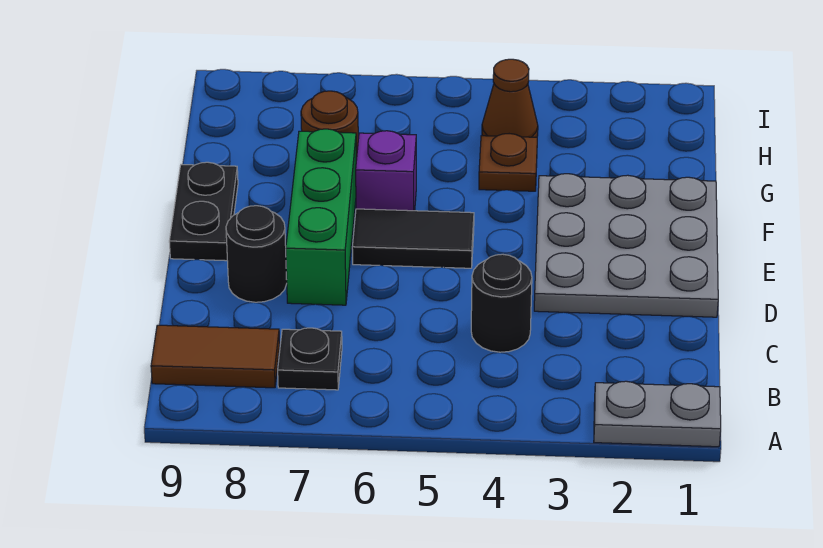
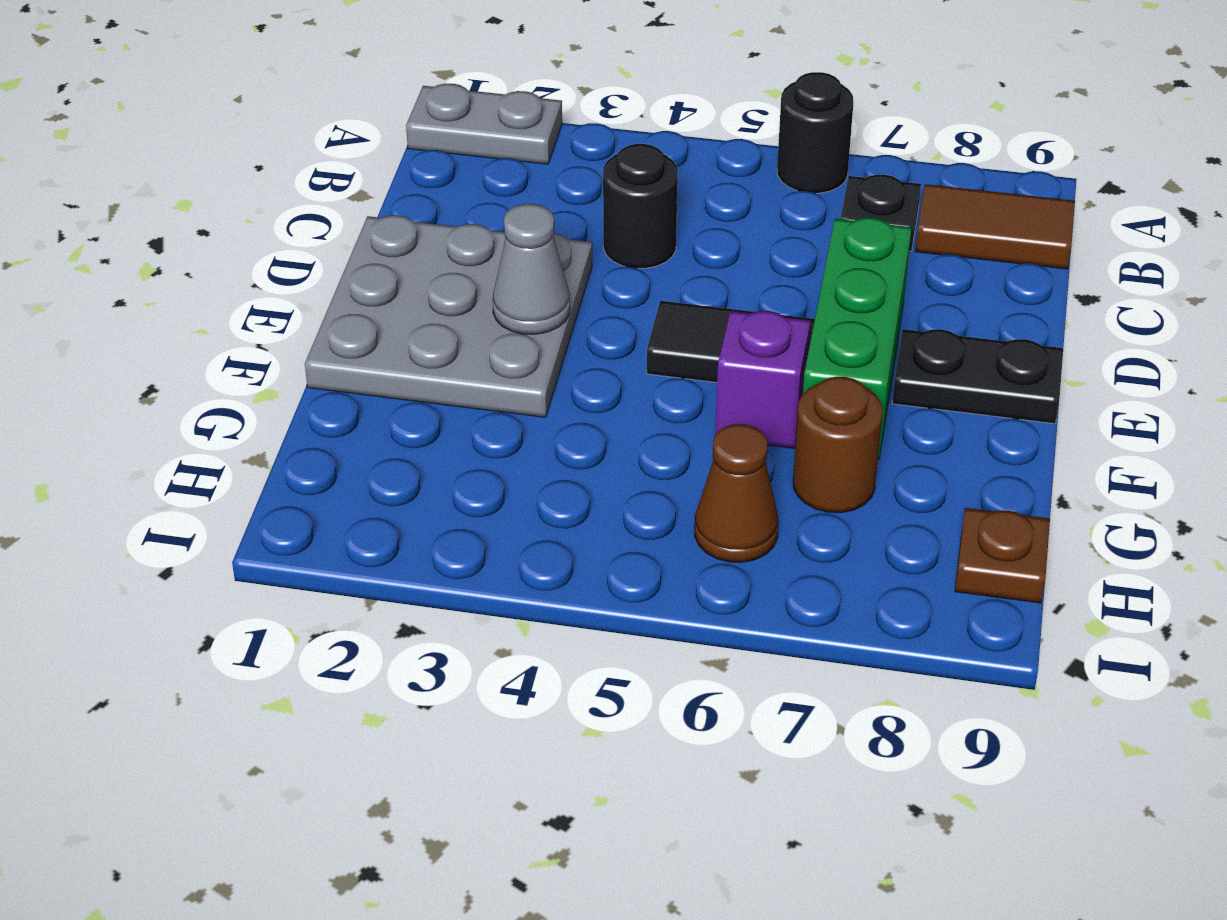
black round brick D8 level 1 -> black round brick A6 level 1
none -> grey cone E3 level 2
black plate E9:F9 level 1 -> black plate E8:E9 level 1
brown plate G4 level 1 -> brown plate H9 level 1
brown cone H4 level 1 -> brown cone H6 level 1

